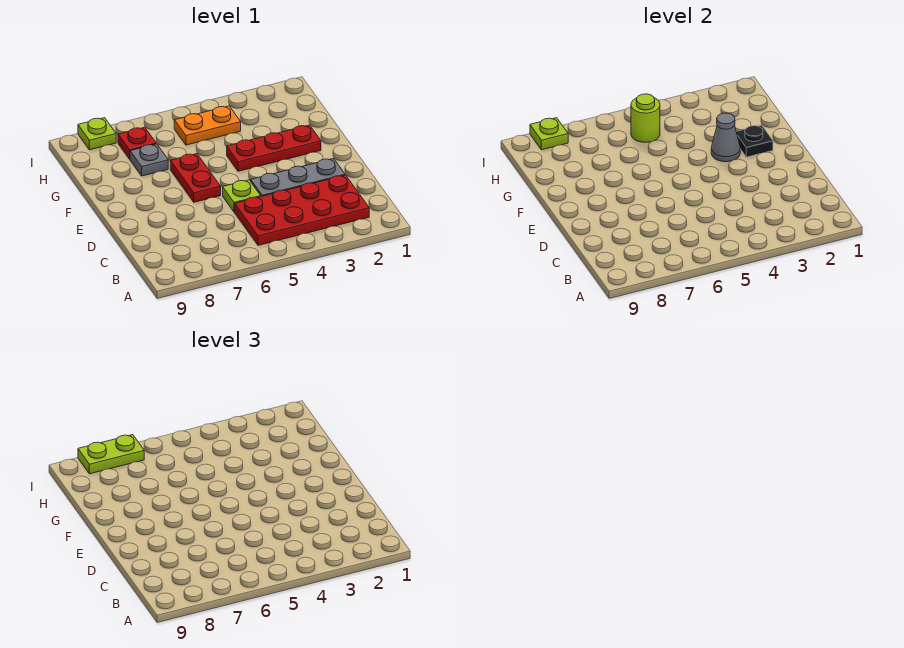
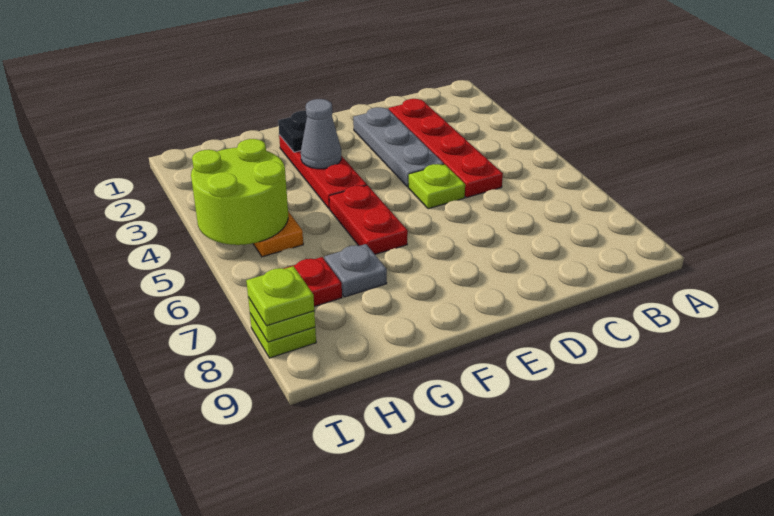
red plate B2:C5 level 1 -> red plate C2:C5 level 1
red plate E6:F6 level 1 -> red plate F5:F6 level 1
lime round brick H5 level 2 -> lime round brick H4:I5 level 2
lime plate I7:I8 level 3 -> lime plate I8 level 3

